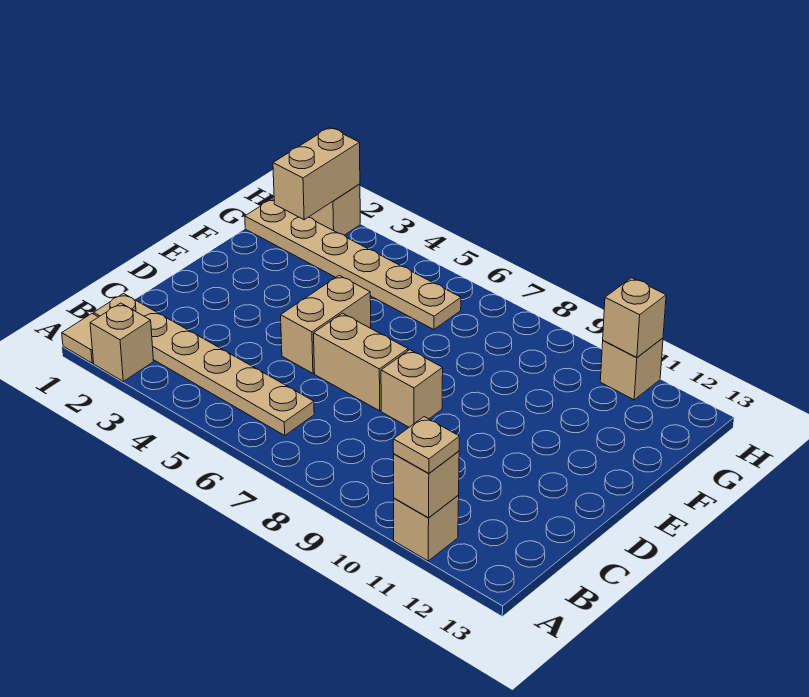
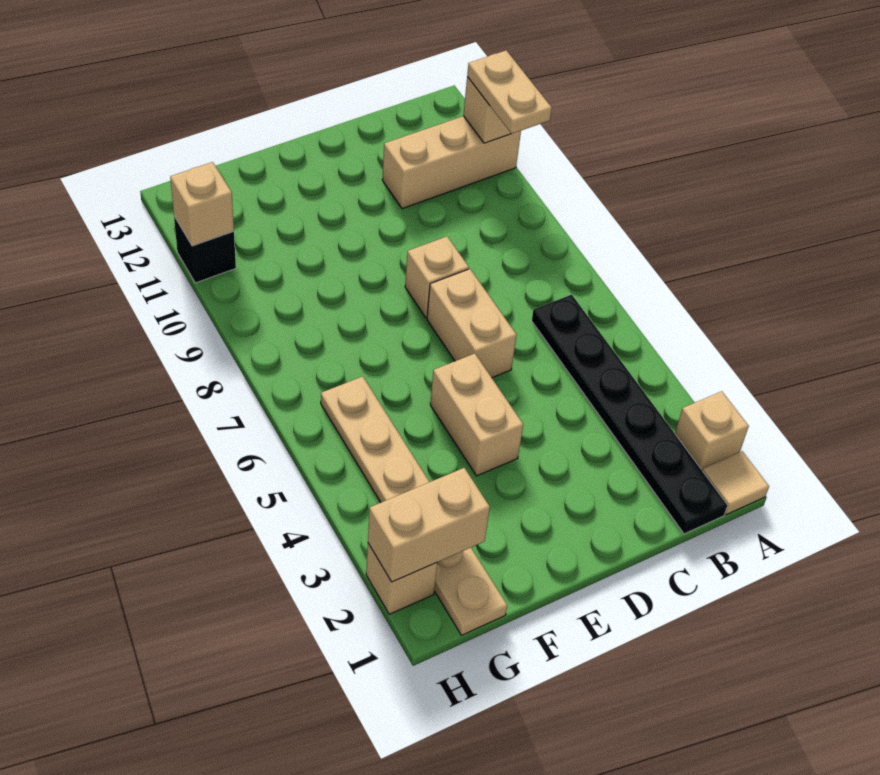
tan brick A11 level 1 -> tan brick A11:C11 level 1
tan plate A11 level 3 -> tan plate A10:A11 level 3
tan plate B1:B6 level 1 -> black plate B1:B6 level 1
tan brick D5:E5 level 1 -> tan brick E4:E5 level 1
tan brick H11 level 1 -> black brick H11 level 1

